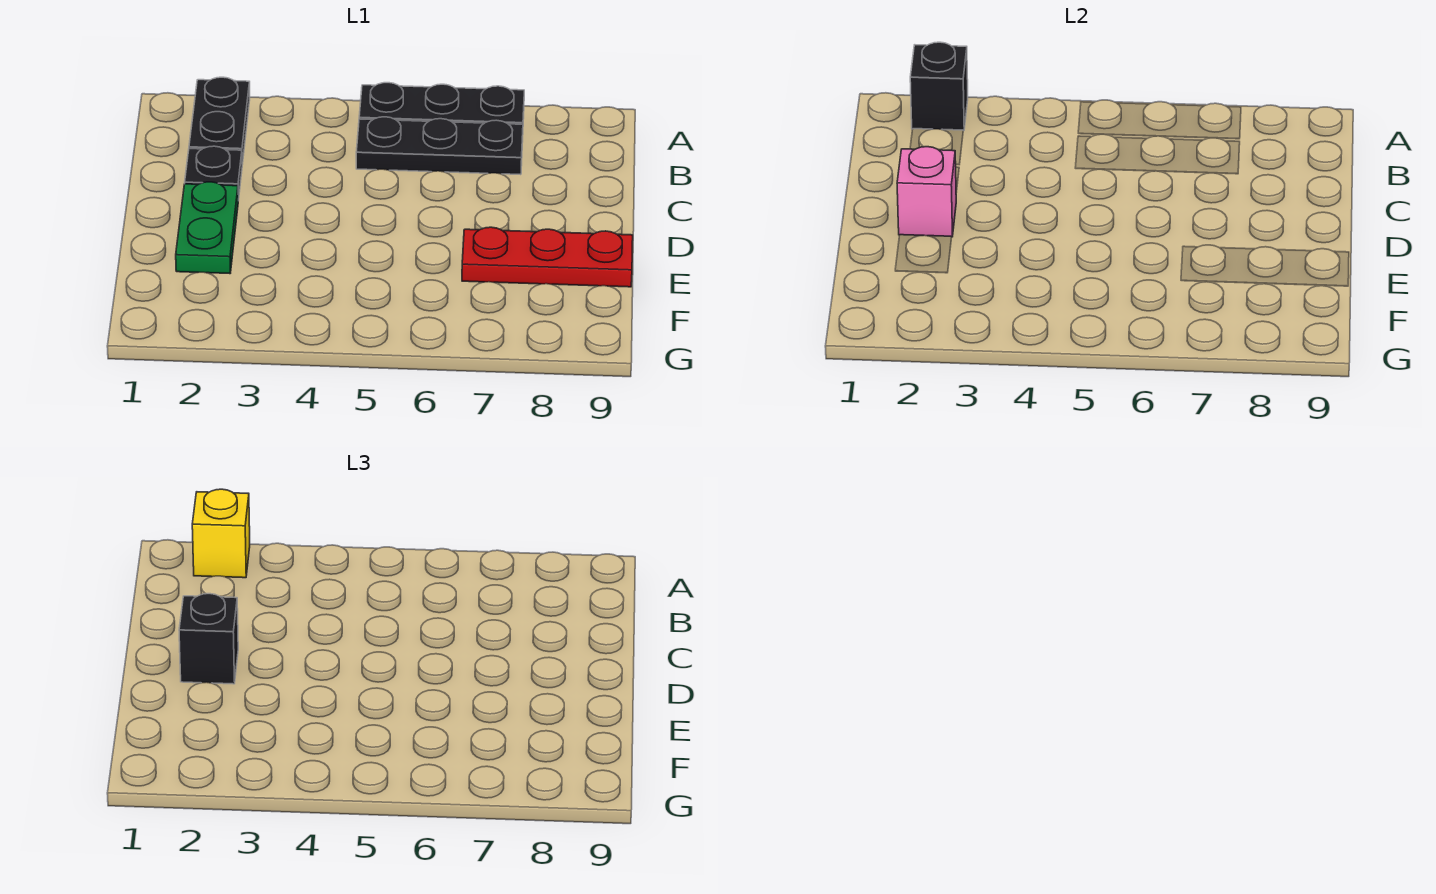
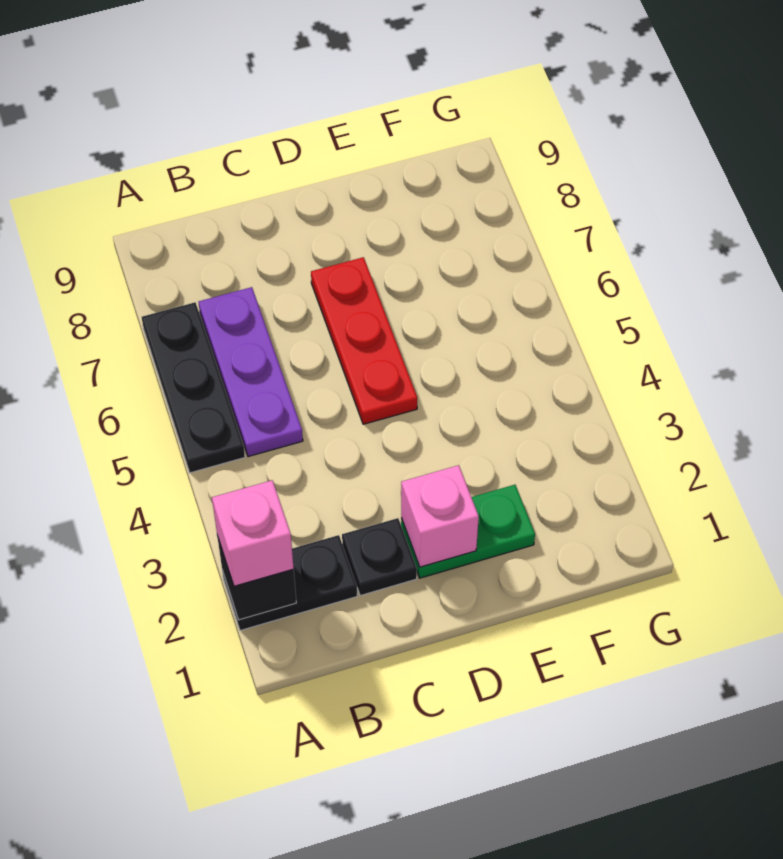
yellow brick A2 level 3 -> pink brick A2 level 3
black plate B5:B7 level 1 -> purple plate B5:B7 level 1
black brick D2 level 3 -> none
red plate E7:E9 level 1 -> red plate D5:D7 level 1

